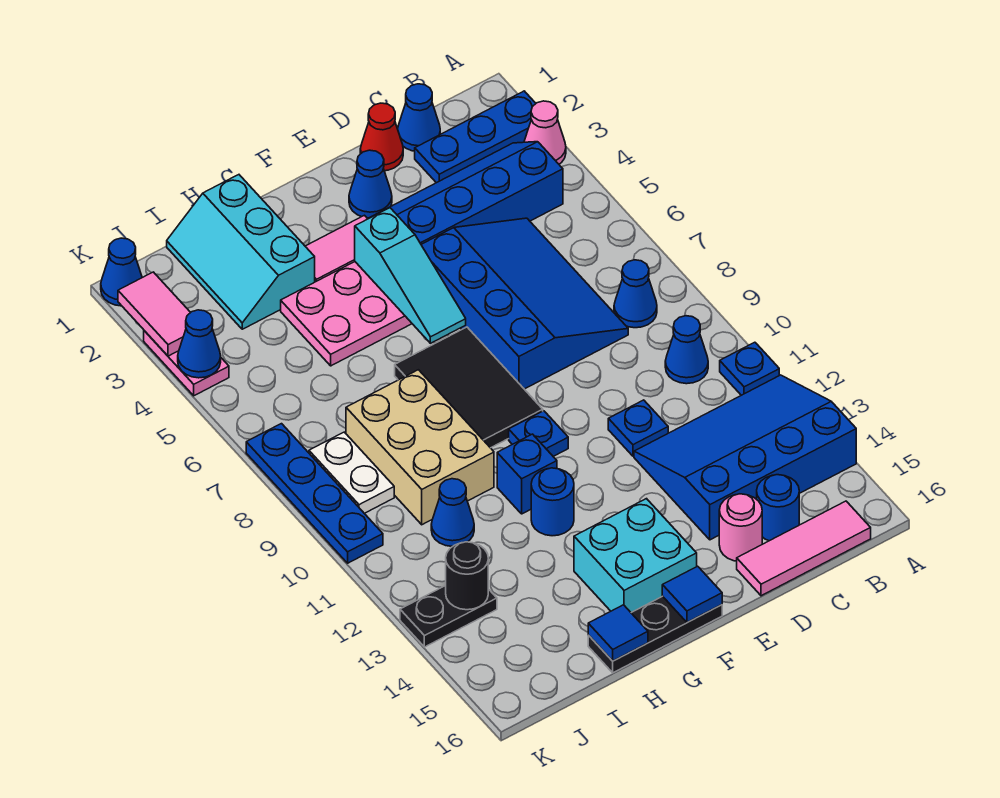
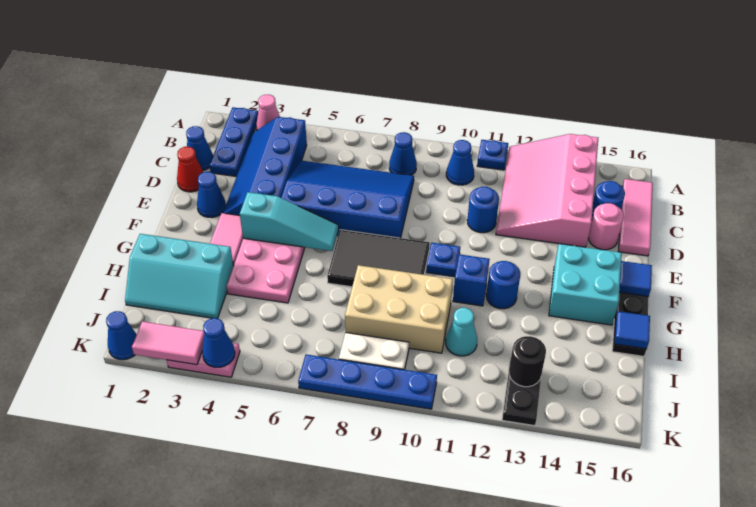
blue slope A12:D14 level 1 top 14 -> pink slope A12:D14 level 1 top 14
blue plate D11 level 1 -> blue round brick D11 level 1
blue cone I11 level 1 -> cyan cone I11 level 1

